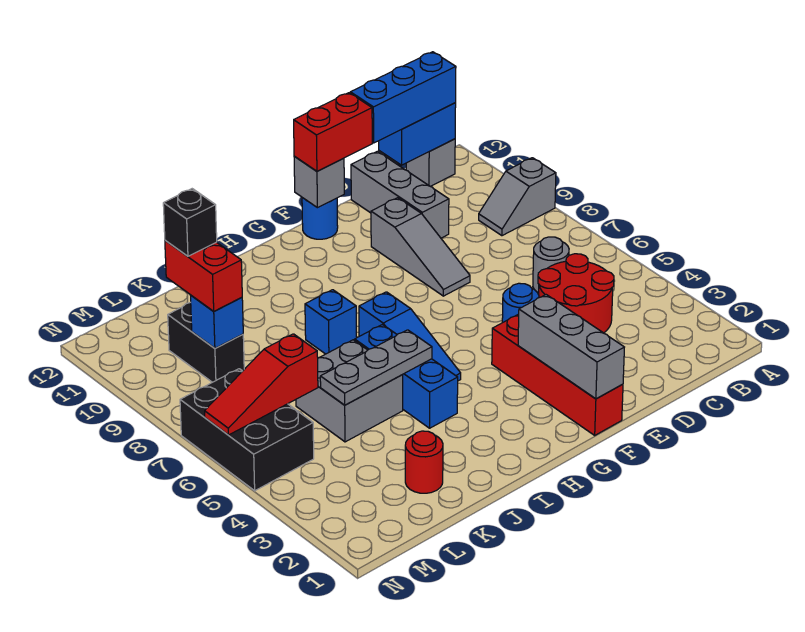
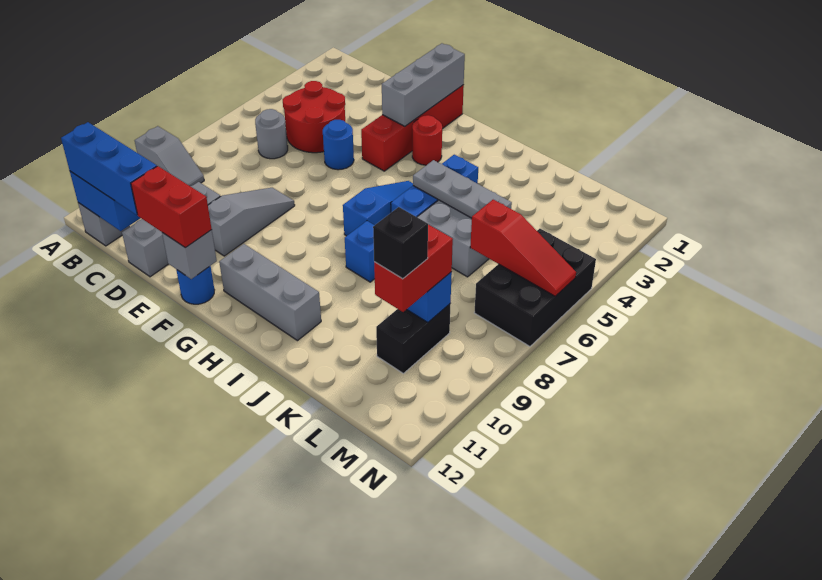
none -> grey brick G11:I11 level 1
red round brick K2 level 1 -> red round brick G3 level 1

